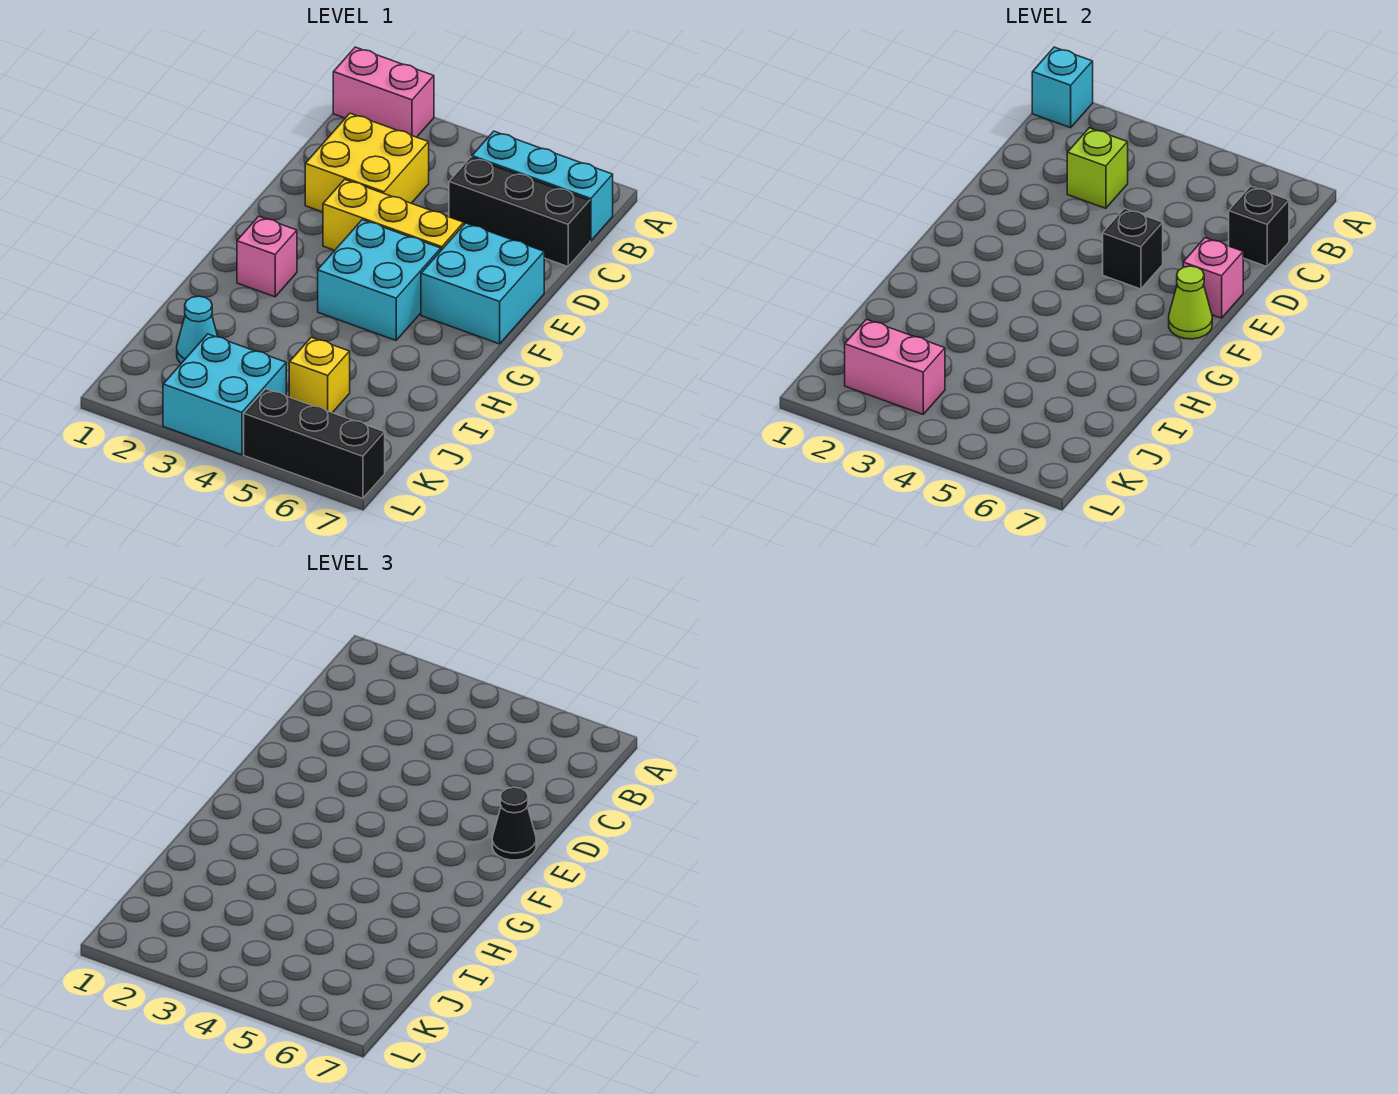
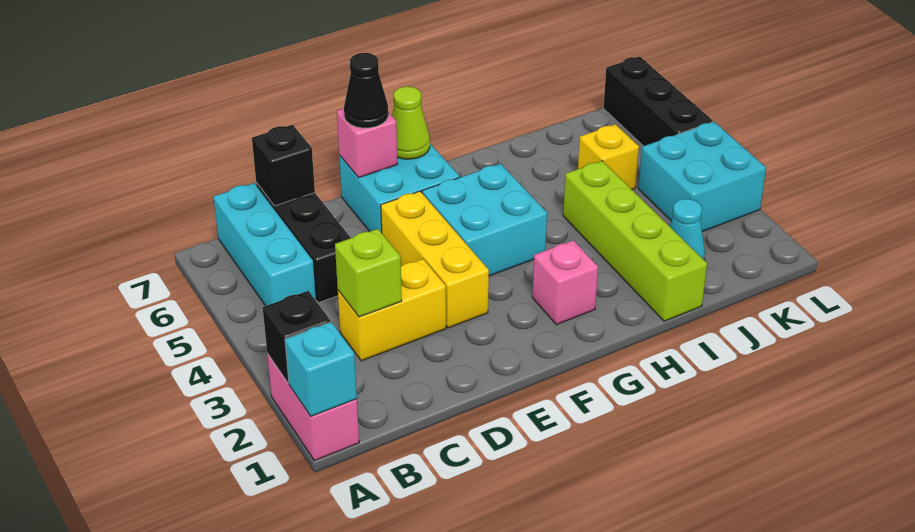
yellow brick C2:D3 level 1 -> yellow brick C3:D3 level 1
black brick E5 level 2 -> black brick A2 level 2
none -> lime brick I1:I4 level 1
pink brick K2:K3 level 2 -> none

